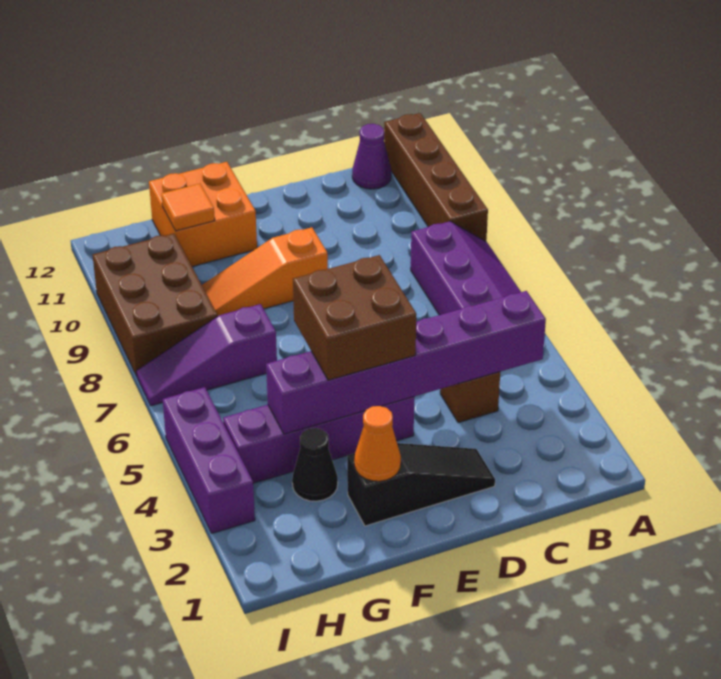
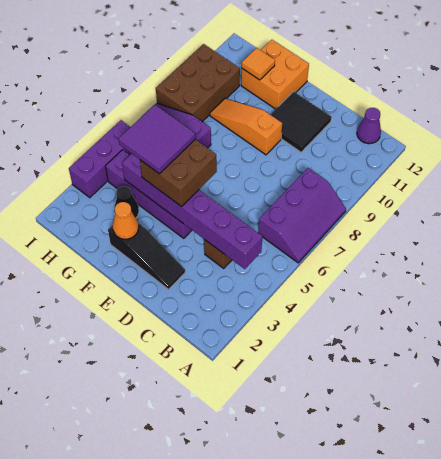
brown brick A9:A12 level 1 -> none
none -> black tile D10:E11 level 1
none -> purple tile F4:G5 level 4

